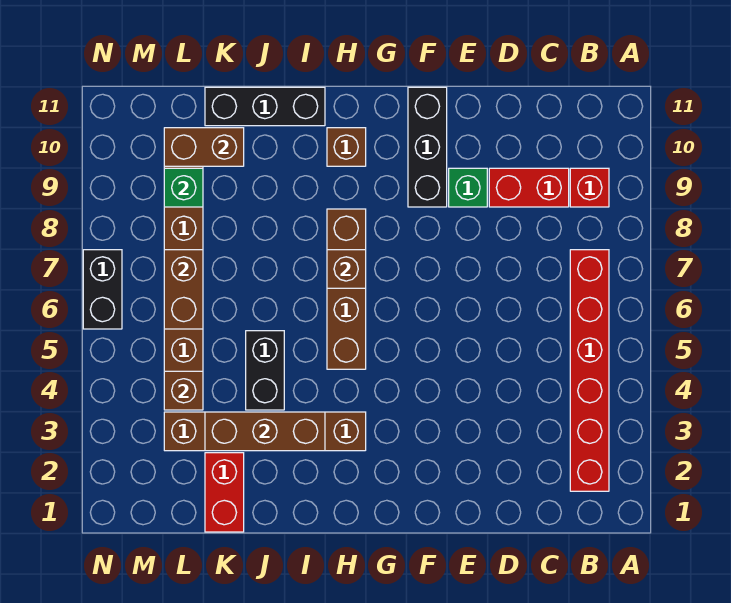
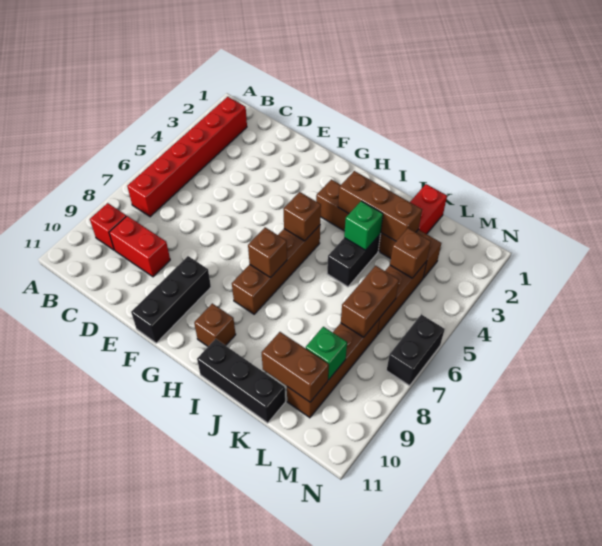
green brick E9 level 1 -> green brick J4 level 2
none -> brown brick H5 level 2

